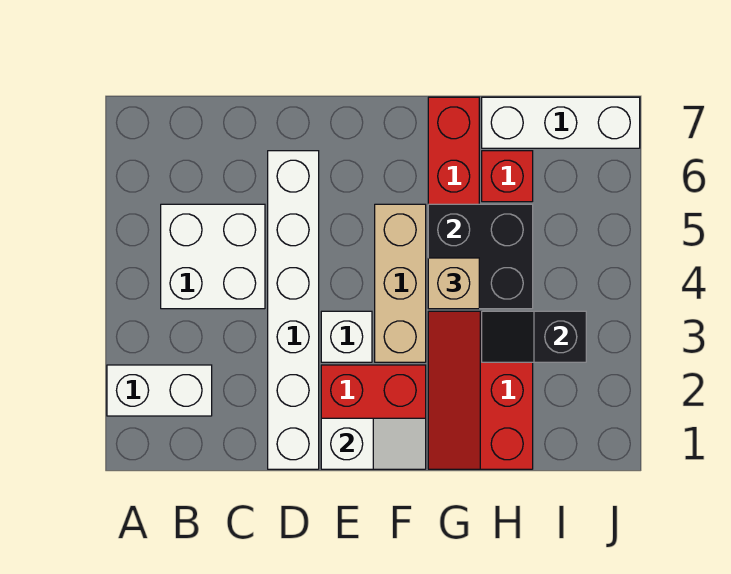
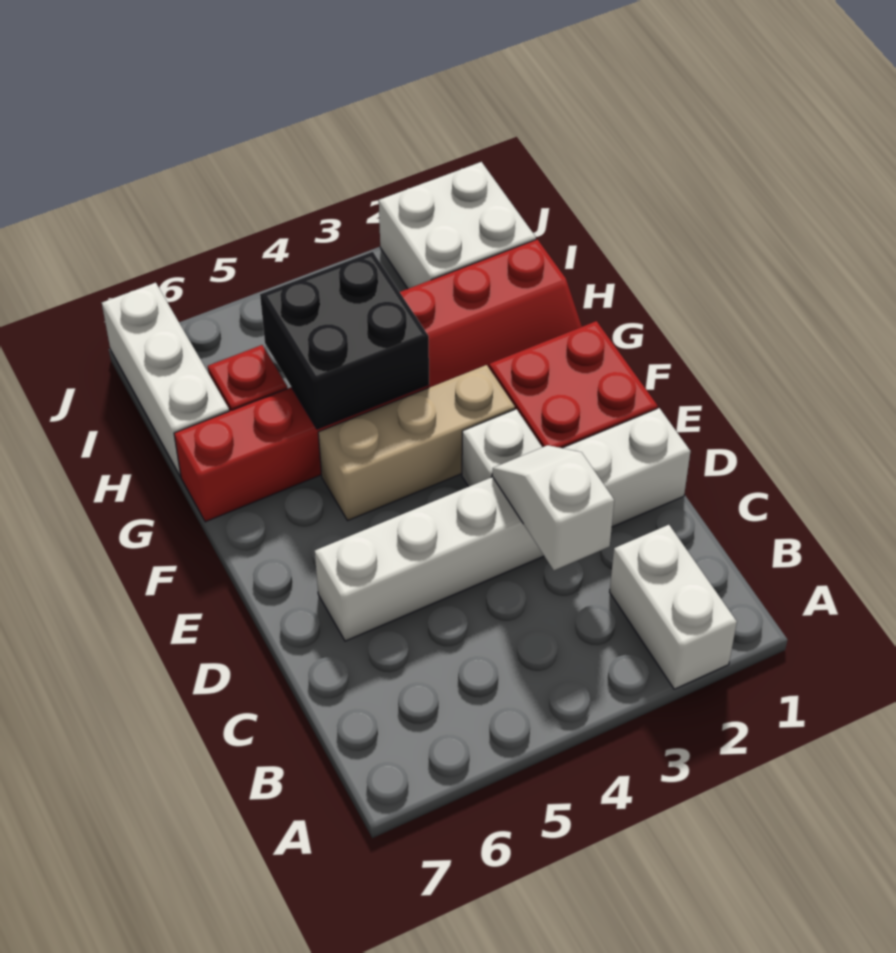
white brick B4:C5 level 1 -> white brick I1:J2 level 1
white slope E1:F1 level 2 top E -> white slope C3:D3 level 2 top C
tan brick G4 level 3 -> none
black slope H3:I3 level 2 top I -> none

